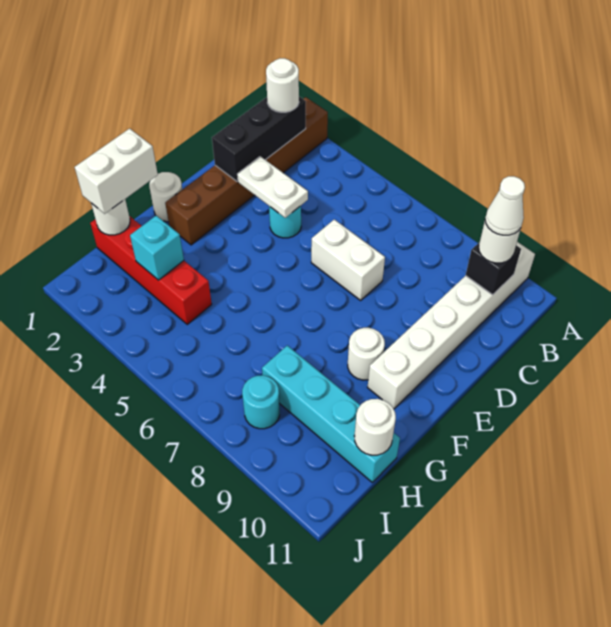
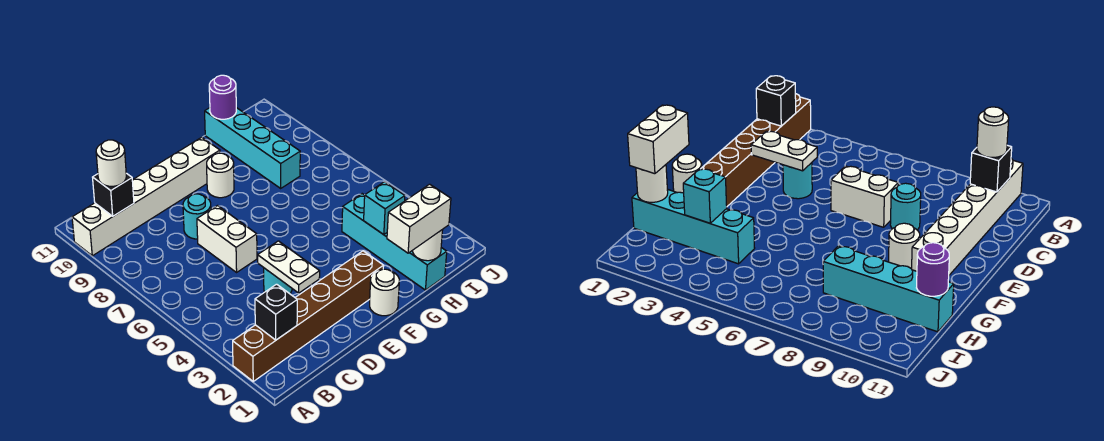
black brick B2:D2 level 2 -> black brick B2 level 2
white round brick B2 level 3 -> none
white cone B10 level 4 -> none
red brick H1:H4 level 1 -> cyan brick H1:H4 level 1
white round brick H11 level 2 -> purple round brick H11 level 2
cyan round brick I8 level 1 -> cyan round brick D8 level 1

